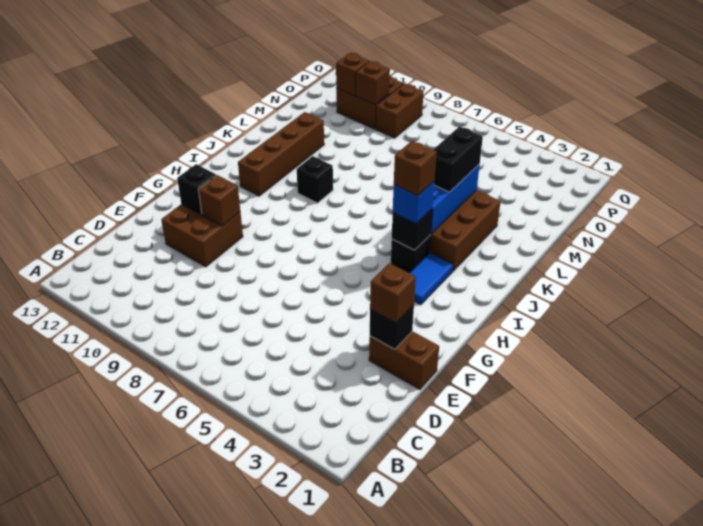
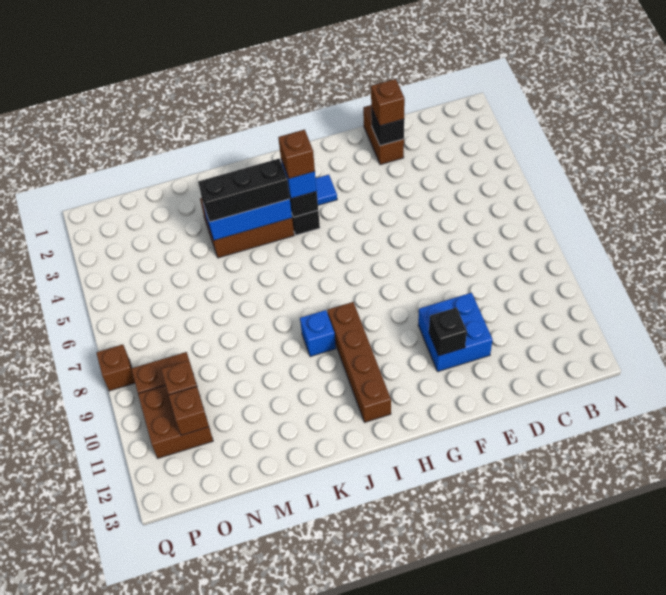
brown brick E10:F11 level 1 -> blue brick E10:F11 level 1
brown brick F10 level 2 -> brown brick Q8 level 1
brown brick I11:L11 level 1 -> brown brick I9:I12 level 1
black brick J9 level 1 -> blue brick J9 level 1
black brick K4:L4 level 3 -> black brick J4:L4 level 3

